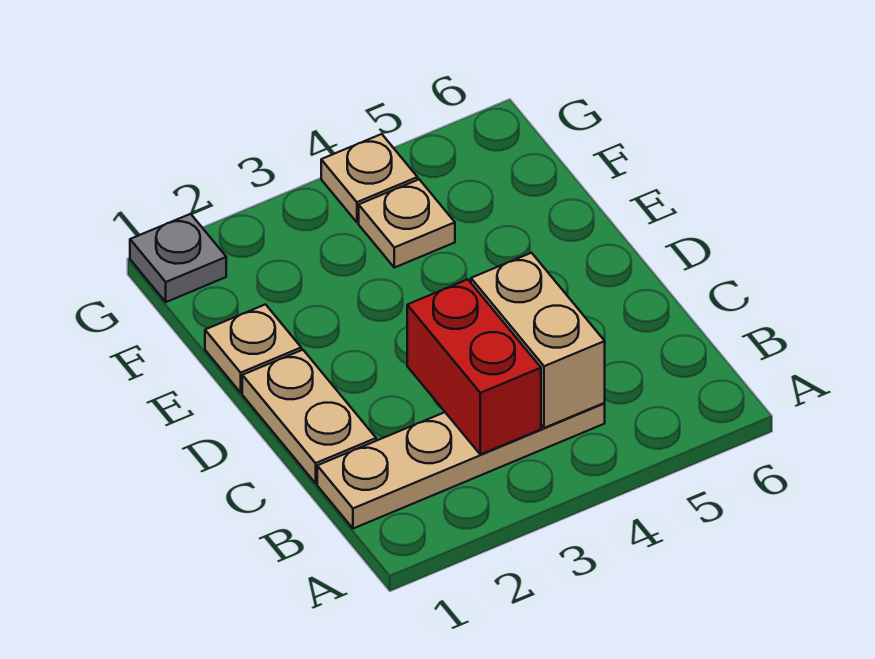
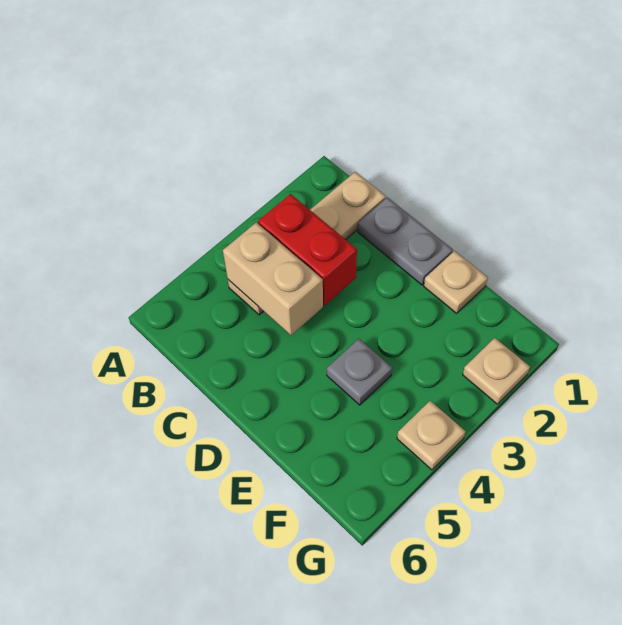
tan plate C1:D1 level 1 -> grey plate C1:D1 level 1
tan plate F4 level 1 -> tan plate G2 level 1
grey plate G1 level 1 -> grey plate E4 level 1

